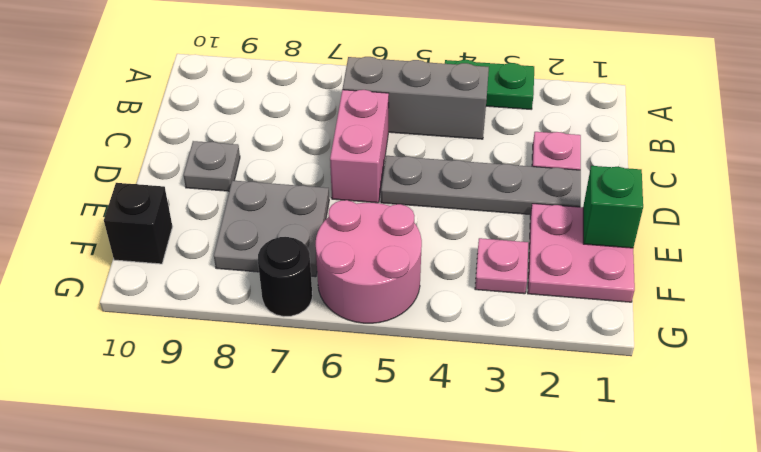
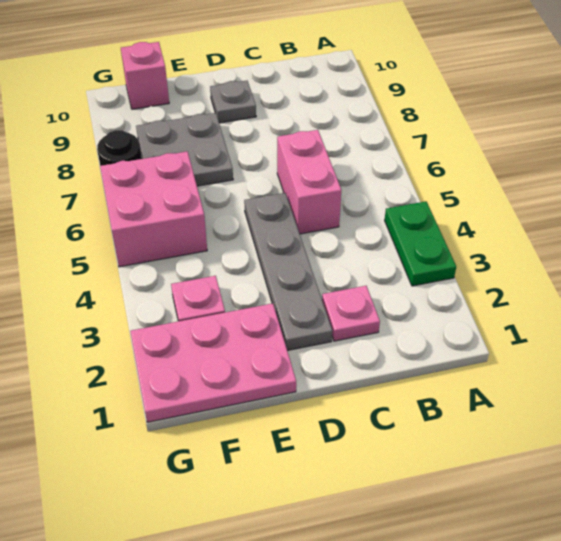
grey brick B4:B6 level 1 -> none
pink brick C6:D6 level 1 -> pink brick C5:C6 level 1
pink plate E1:F2 level 1 -> pink plate E1:G2 level 1
green brick E1 level 2 -> none
pink round brick F5:G6 level 1 -> pink brick F5:G6 level 1
black brick F10 level 1 -> pink brick F10 level 1

